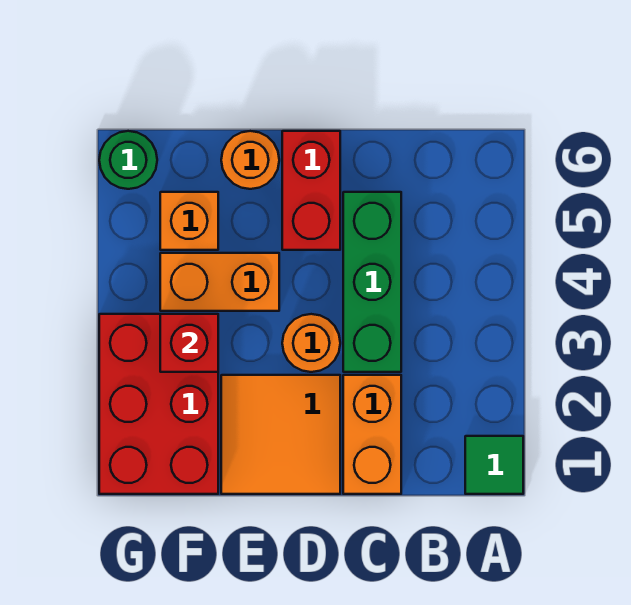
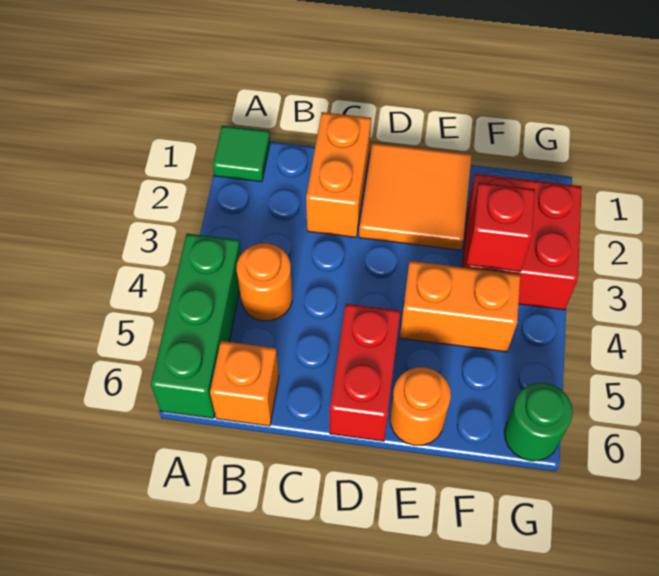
green brick C3:C5 level 1 -> green brick A4:A6 level 1
orange round brick D3 level 1 -> orange round brick B4 level 1
red brick F1:G3 level 1 -> red brick F2:G3 level 1
orange brick F5 level 1 -> orange brick B6 level 1

